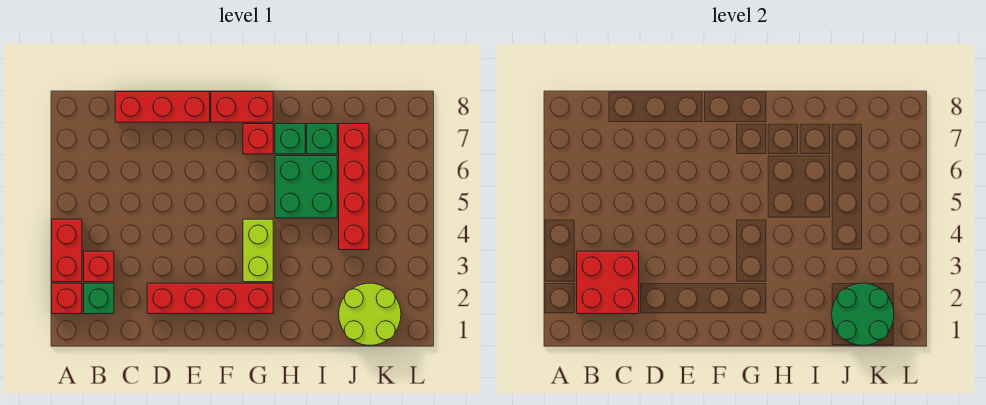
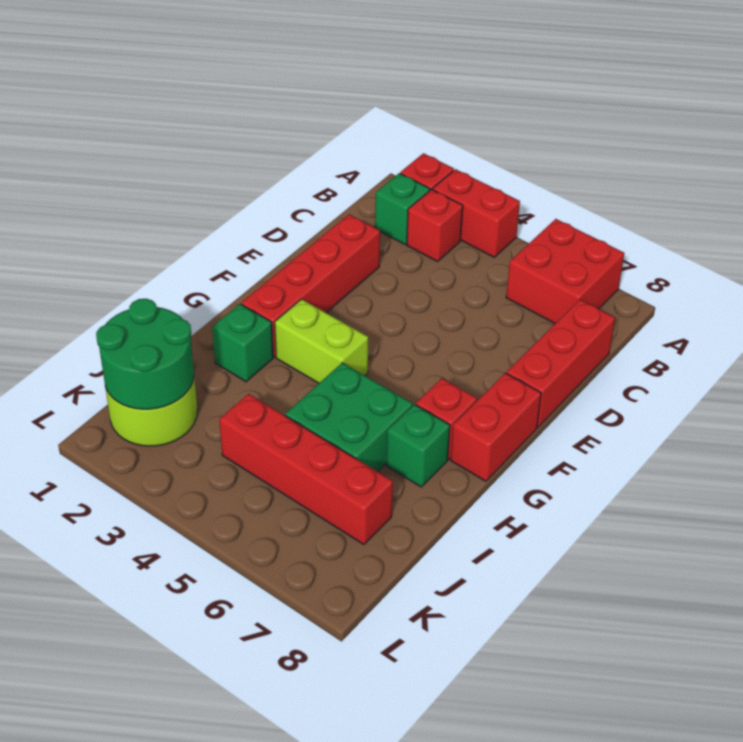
red brick B2:C3 level 2 -> red brick A6:B7 level 1
green brick I7 level 1 -> green brick H2 level 1

